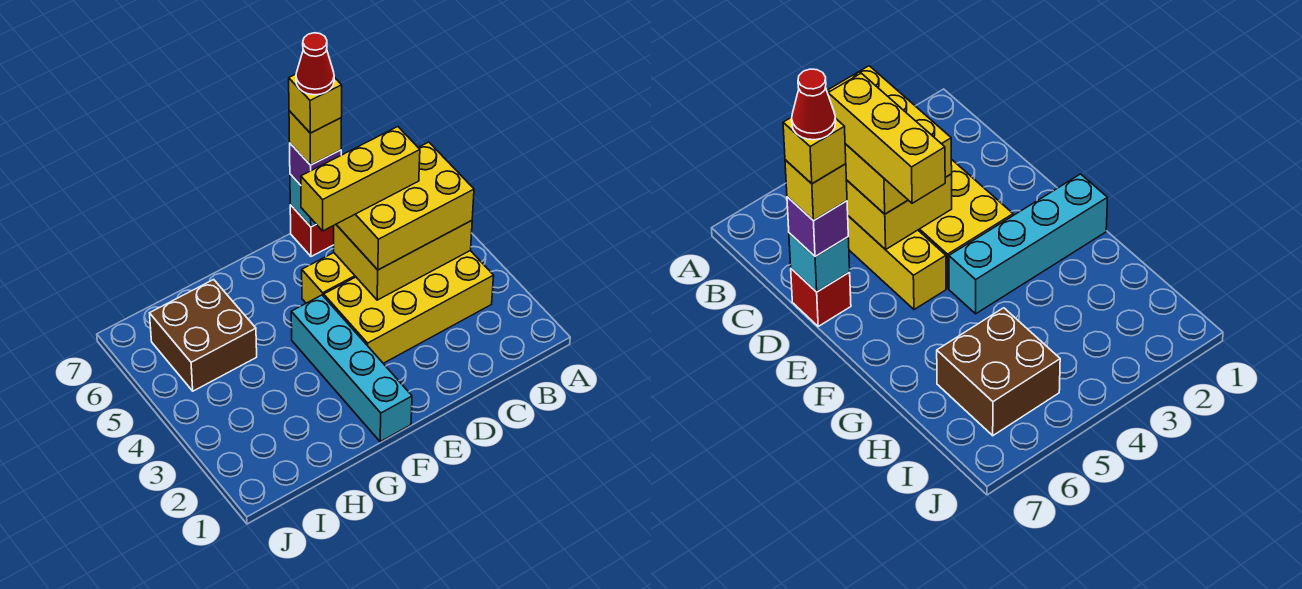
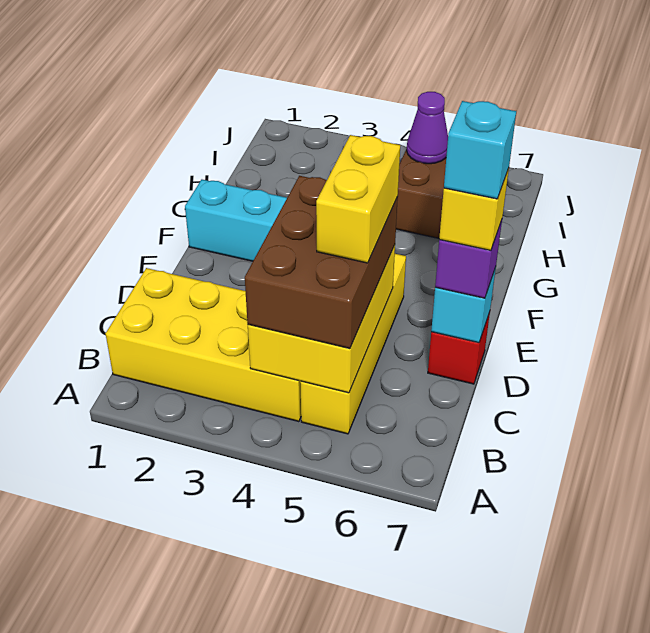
yellow brick B3:E4 level 1 -> yellow brick B1:C4 level 1
yellow brick B4:D5 level 3 -> brown brick B4:D5 level 3
yellow brick C5:E5 level 4 -> yellow brick C5:D5 level 4
yellow brick D7 level 5 -> cyan brick D7 level 5
red cone D7 level 6 -> none
none -> purple cone I5 level 2

